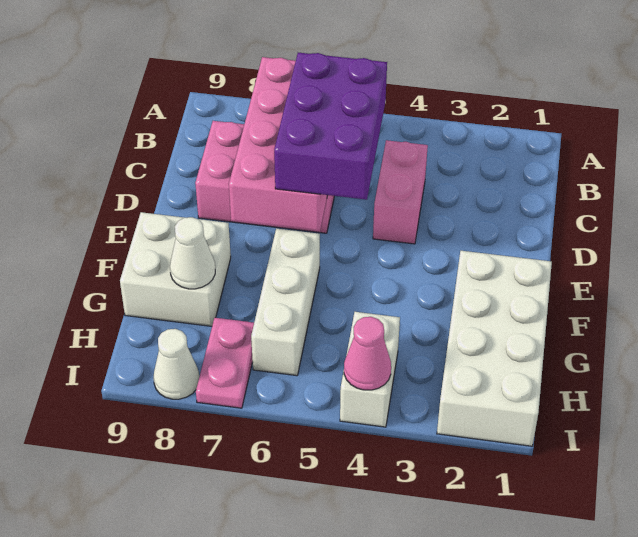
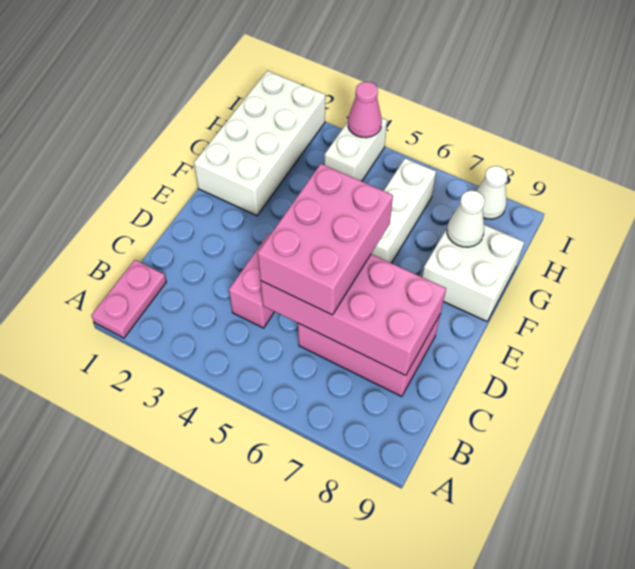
pink brick B6:E7 level 2 -> pink brick C5:D8 level 2
purple brick C5:E6 level 3 -> pink brick C5:E6 level 3
pink plate H7:I7 level 1 -> pink plate A1:B1 level 1

